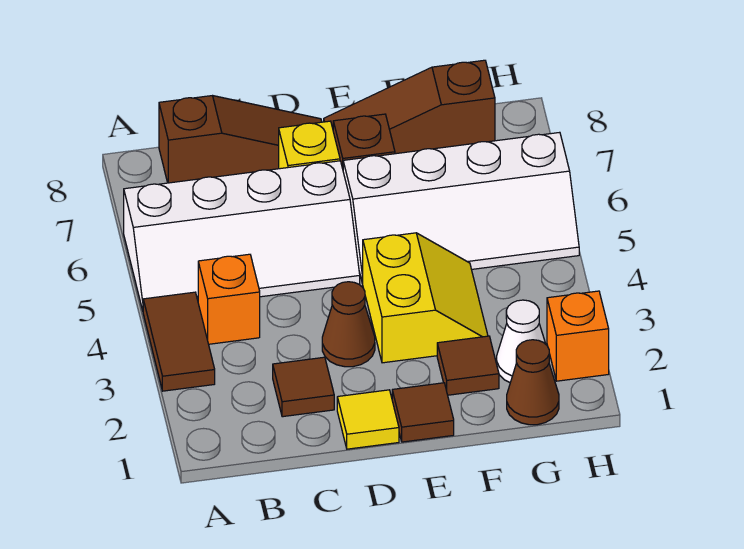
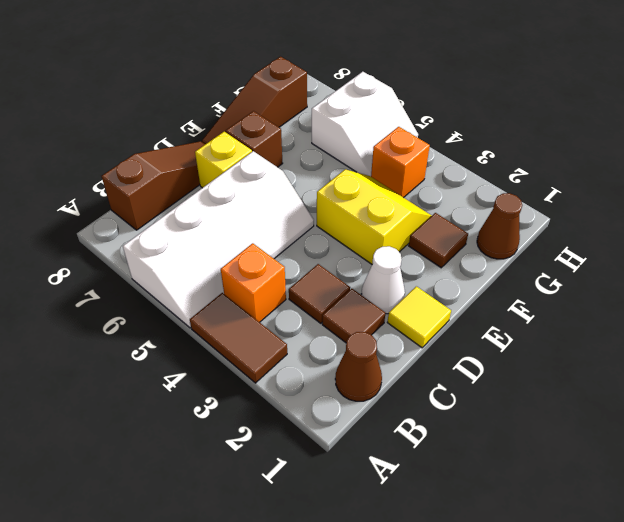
brown cone D3 level 1 -> brown cone B1 level 1
brown tile E1 level 1 -> brown tile C3 level 1
white slope E5:H6 level 1 top 6 -> white slope G5:H6 level 1 top 6
white cone G2 level 1 -> white cone D2 level 1
orange brick H2 level 1 -> orange brick G4 level 1

